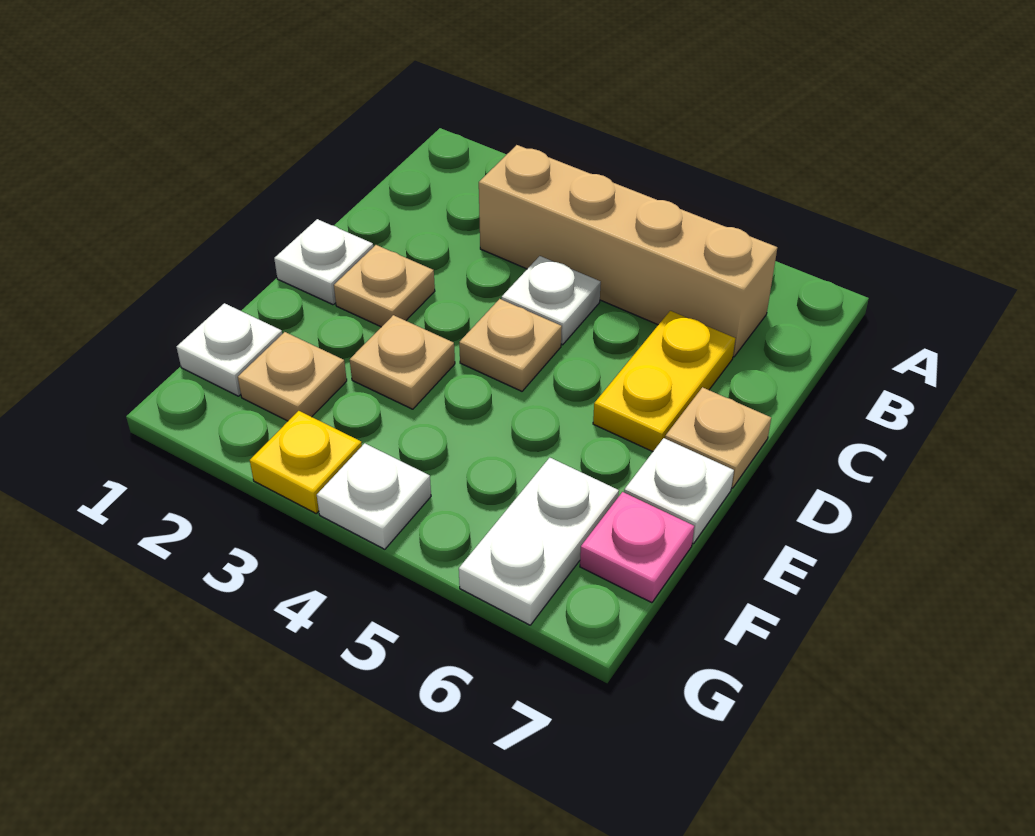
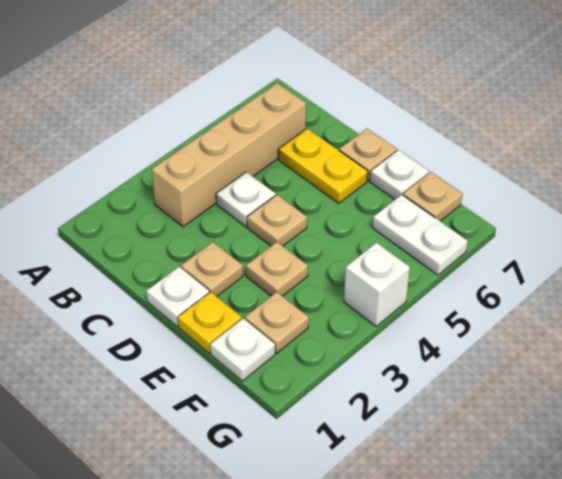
pink plate F7 level 1 -> tan plate F7 level 1
yellow plate G3 level 1 -> yellow plate E1 level 1
white plate G4 level 1 -> white brick G4 level 1

